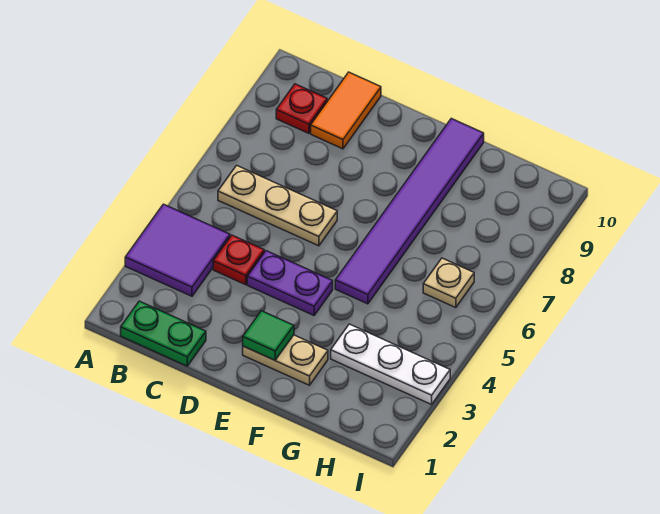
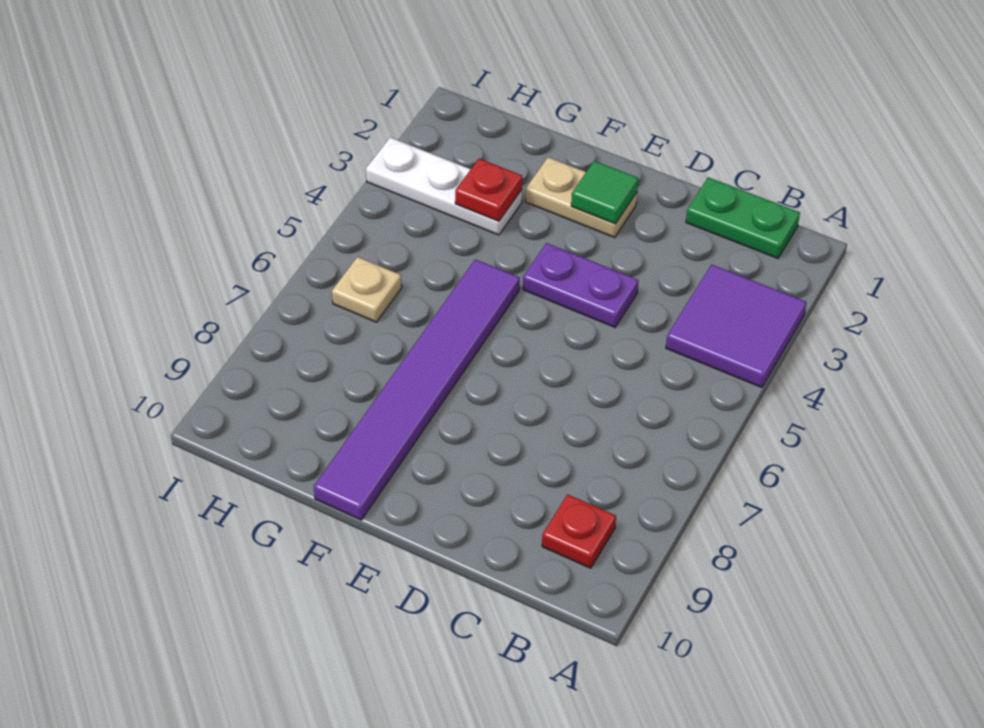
tan plate B6:D6 level 1 -> none
red plate C4 level 1 -> red plate G3 level 2
orange tile C9:C10 level 1 -> none

